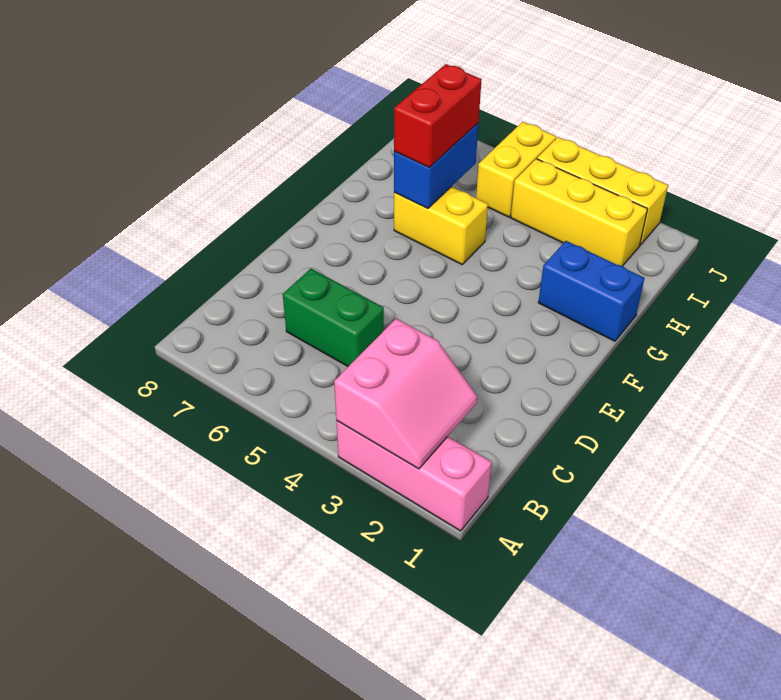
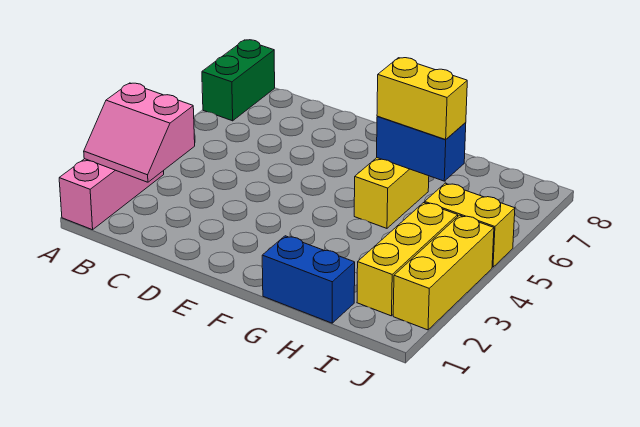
green brick C5:C6 level 1 -> green brick A7:A8 level 1
blue brick G1:G2 level 1 -> blue brick G1:H1 level 1
red brick G6:H6 level 3 -> yellow brick G6:H6 level 3

